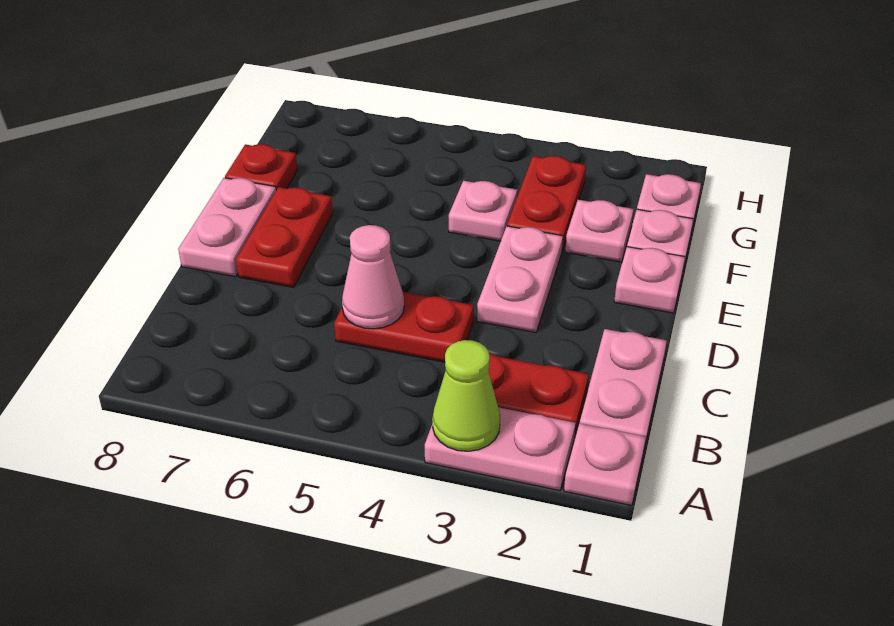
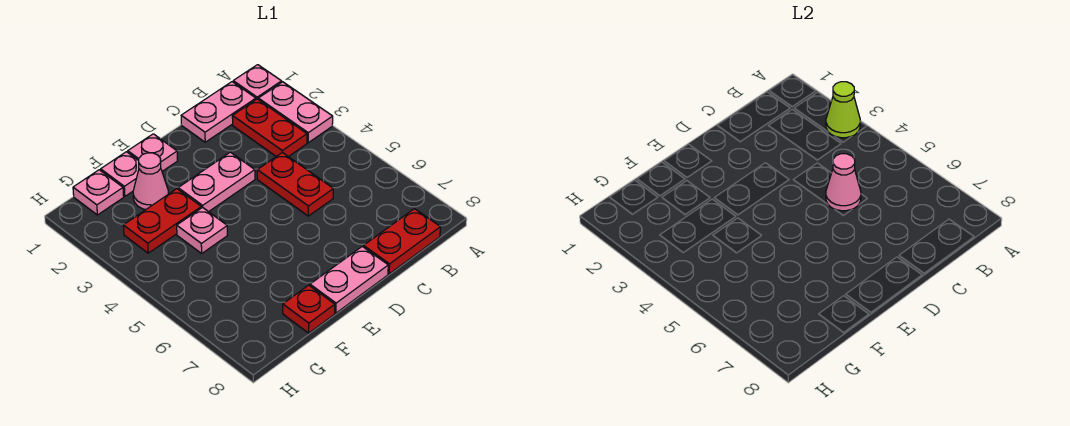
red plate D7:E7 level 1 -> red plate B8:C8 level 1
pink plate F2 level 1 -> pink cone F2 level 1

